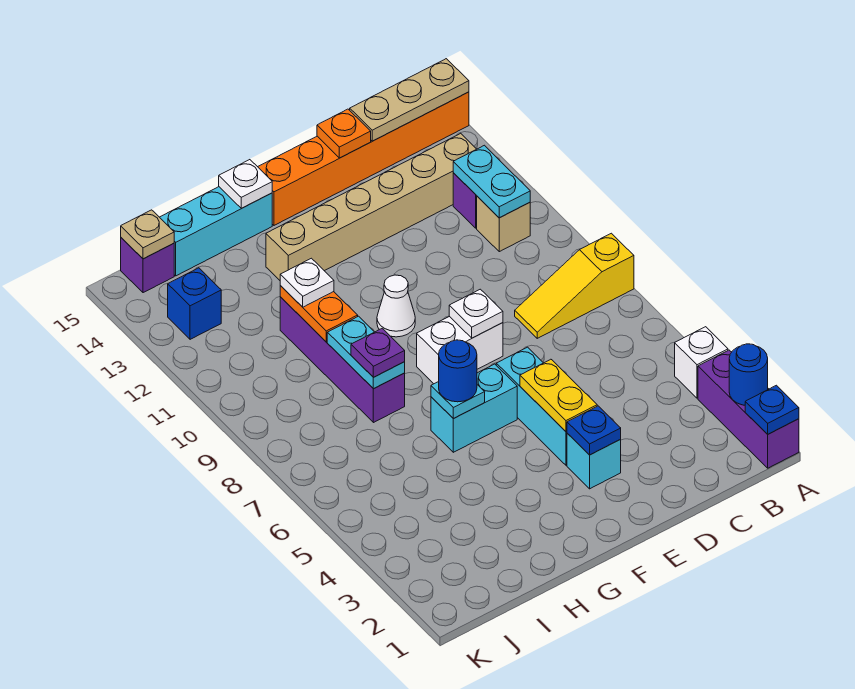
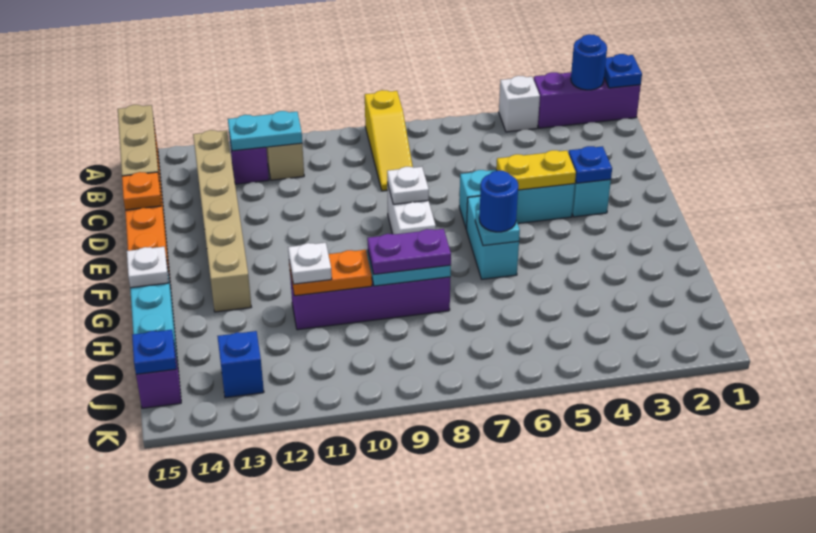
white cone F10 level 1 -> none
purple plate H8 level 3 -> purple plate H8:H9 level 3
tan plate J15 level 2 -> blue plate J15 level 2

